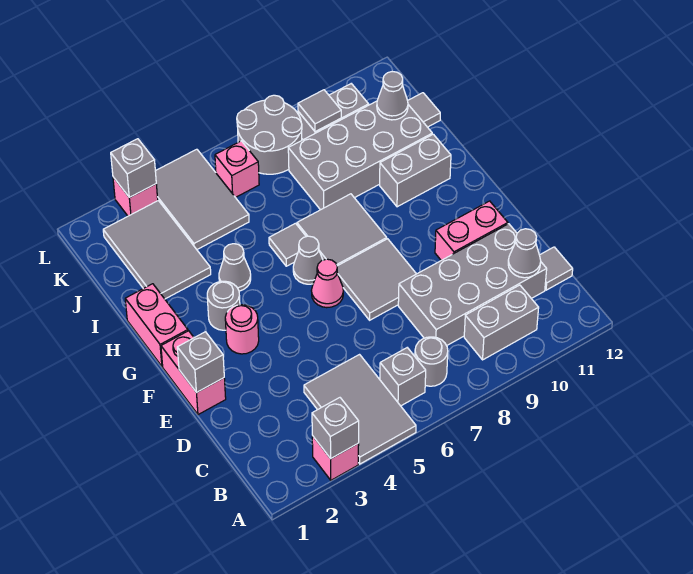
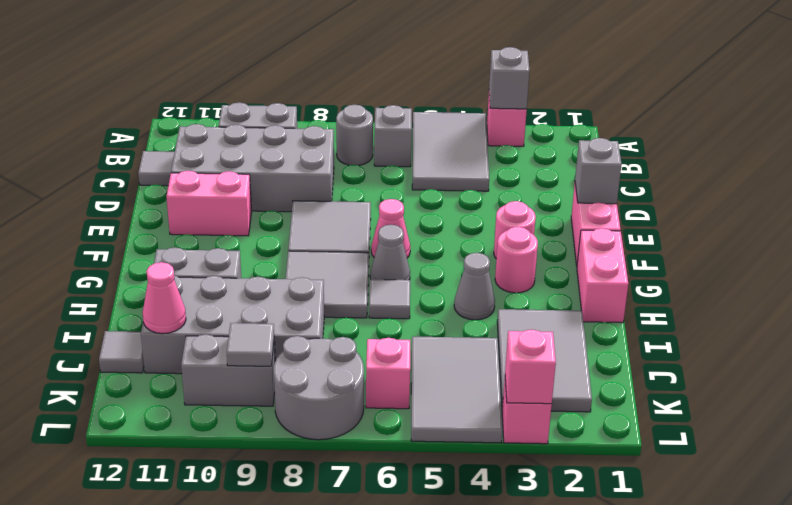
grey cone C11 level 2 -> none
grey round brick G3 level 1 -> pink round brick G3 level 1
grey cone J11 level 2 -> pink cone J11 level 2
grey brick L3 level 2 -> pink brick L3 level 2

